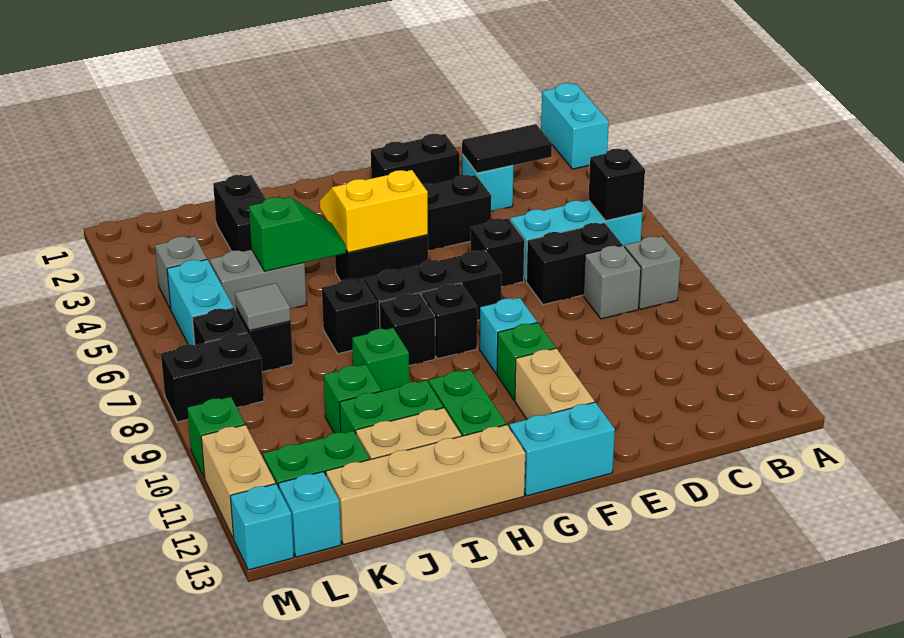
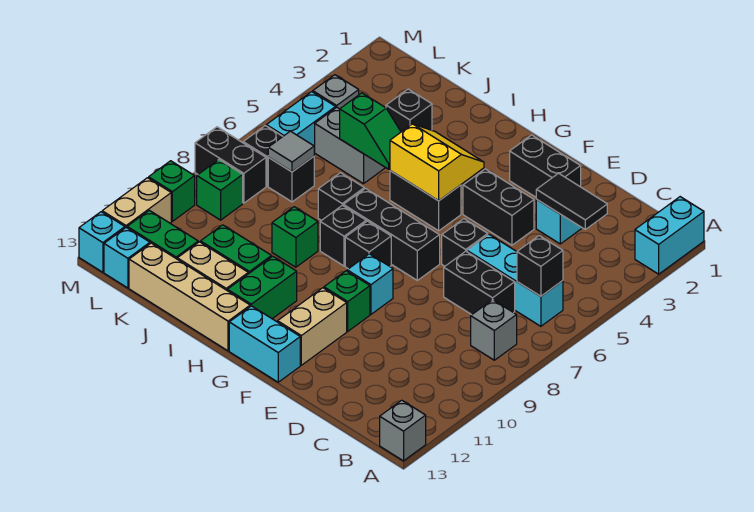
grey brick C8 level 1 -> grey brick A13 level 1
black brick J2:J3 level 1 -> black brick J3 level 1
green brick J10 level 1 -> green brick L9 level 1

